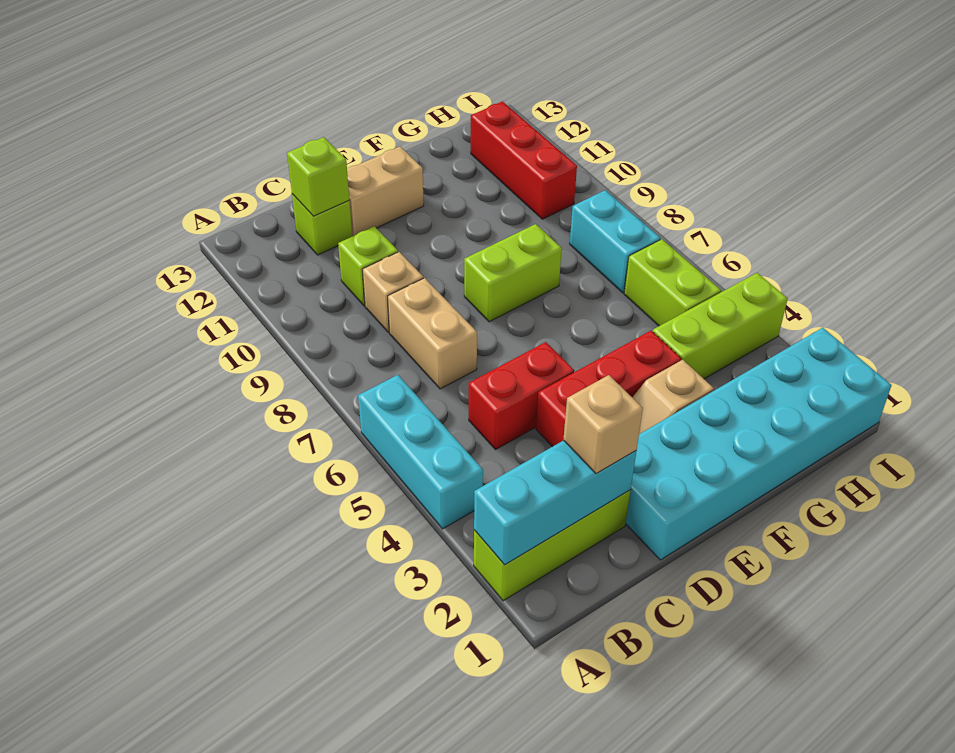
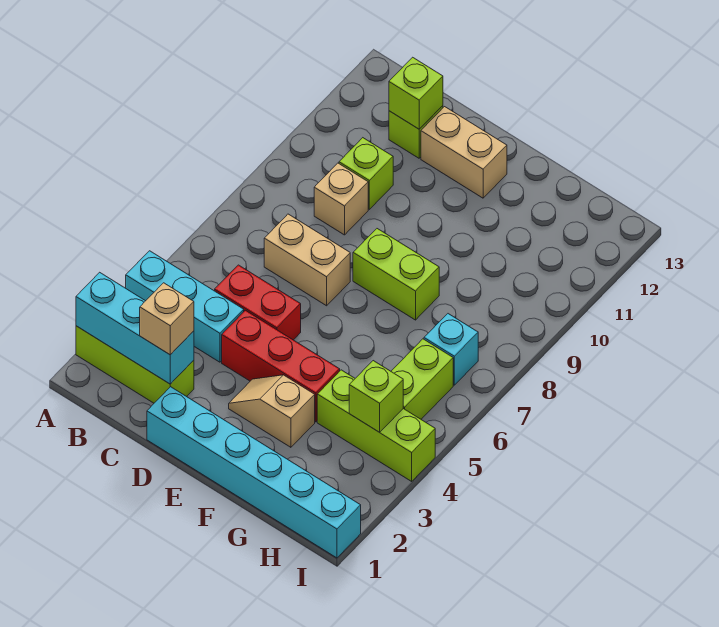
cyan brick A4:A6 level 1 -> cyan brick A4:C4 level 1
tan brick C7:C8 level 1 -> tan brick C7:D7 level 1
cyan brick D1:I2 level 1 -> cyan brick D1:I1 level 1
none -> lime brick H4 level 2
cyan brick H7:H8 level 1 -> cyan brick H7 level 1
red brick H10:H12 level 1 -> none

